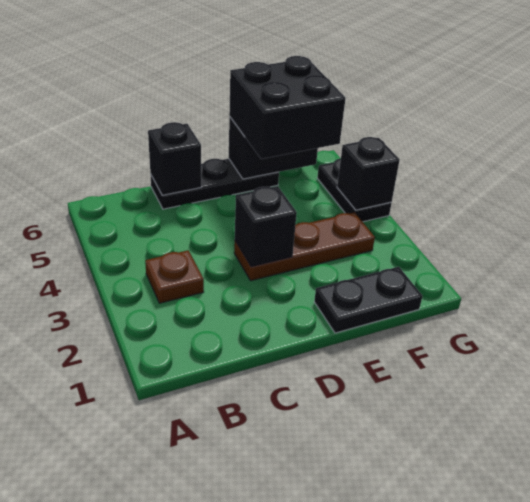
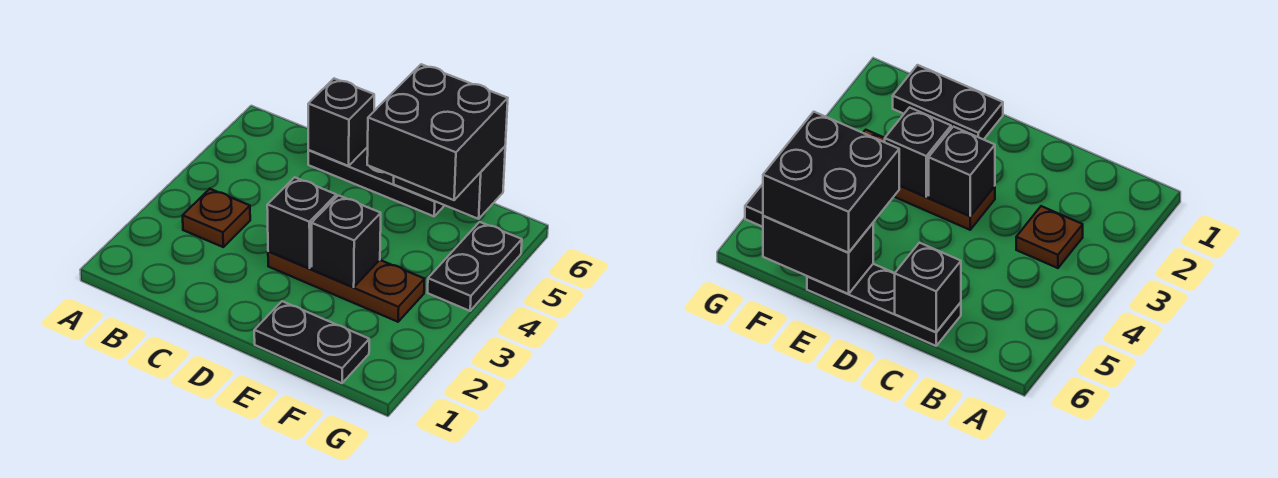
black brick G4 level 2 -> black brick E3 level 2

